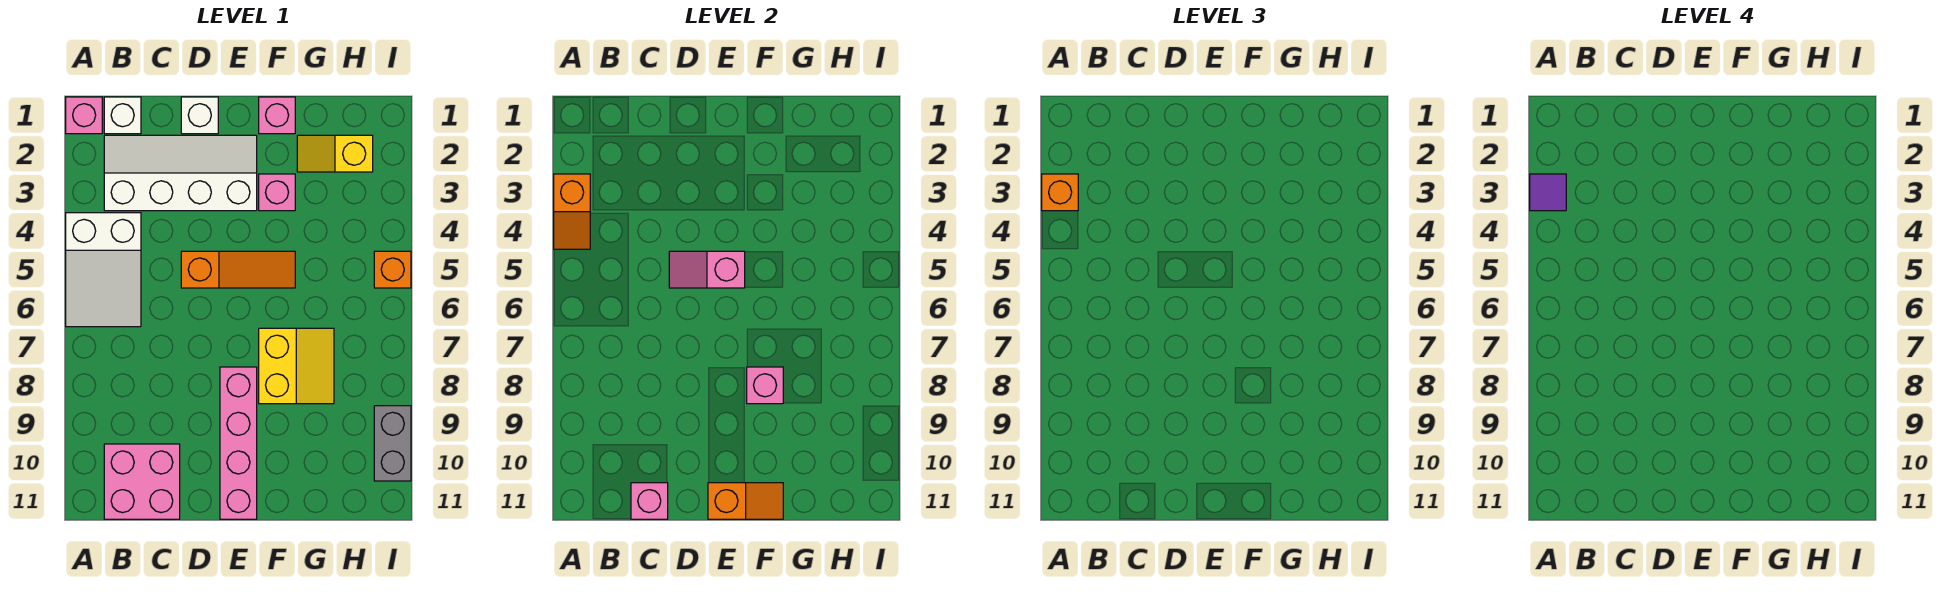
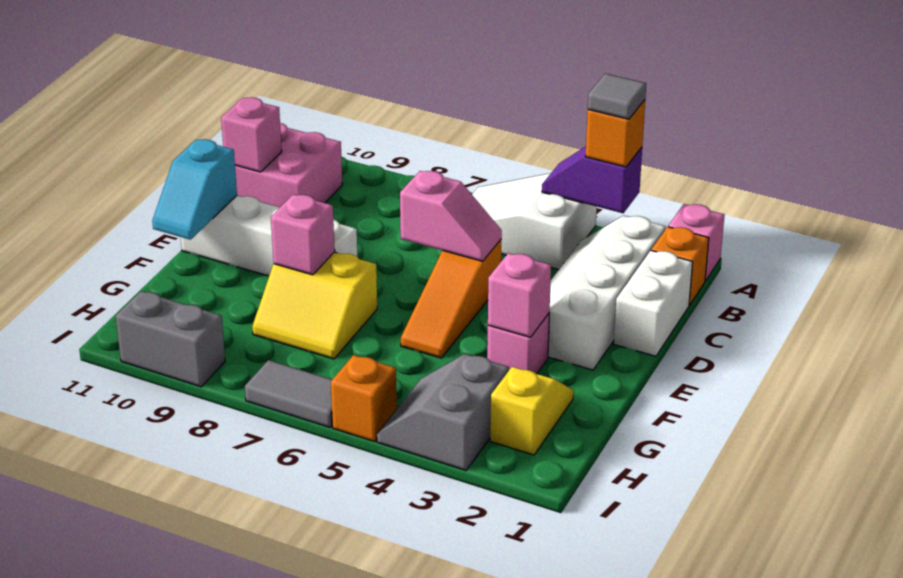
orange slope A3:A4 level 2 top 3 -> purple slope A3:A4 level 2 top 3
purple tile A3 level 4 -> grey tile A3 level 4
white brick B1 level 1 -> orange brick B1 level 1
white slope B2:E3 level 1 top 3 -> white slope B2:E3 level 1 top 2
white brick D1 level 1 -> white brick C1:D1 level 1
pink slope D5:E5 level 2 top E -> pink slope D5:D6 level 2 top 6
pink brick E8:E11 level 1 -> white brick E8:E11 level 1
orange slope E11:F11 level 2 top E -> cyan slope E11:F11 level 2 top E
pink brick F1 level 1 -> pink brick F3 level 2
none -> grey slope H3:I4 level 1 top 3
none -> grey tile I6:I7 level 1

